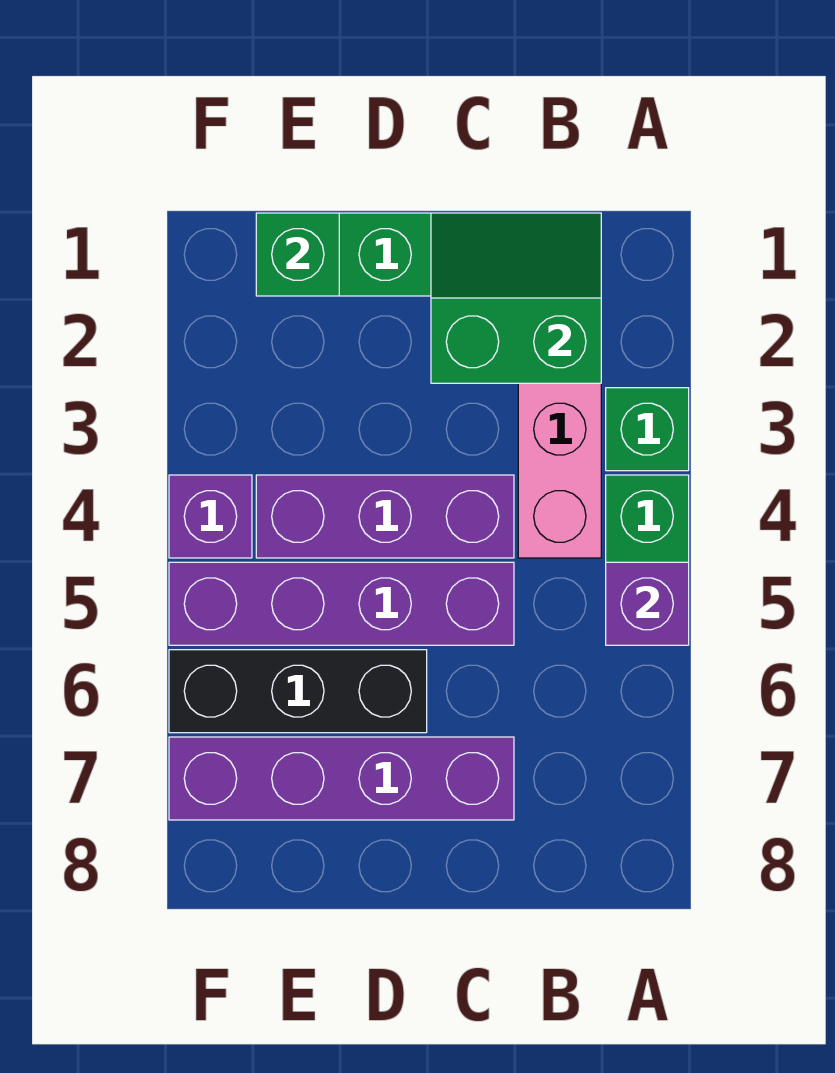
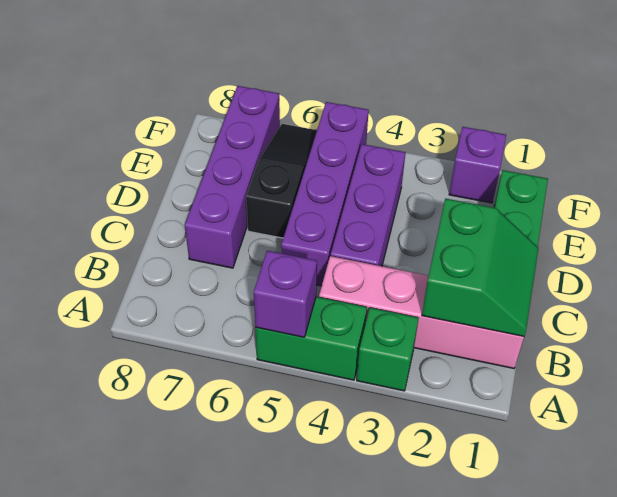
black brick D6:F6 level 1 -> black slope D6:F6 level 1 top D
green brick E1 level 2 -> none
purple brick F4 level 1 -> purple brick F2 level 1

